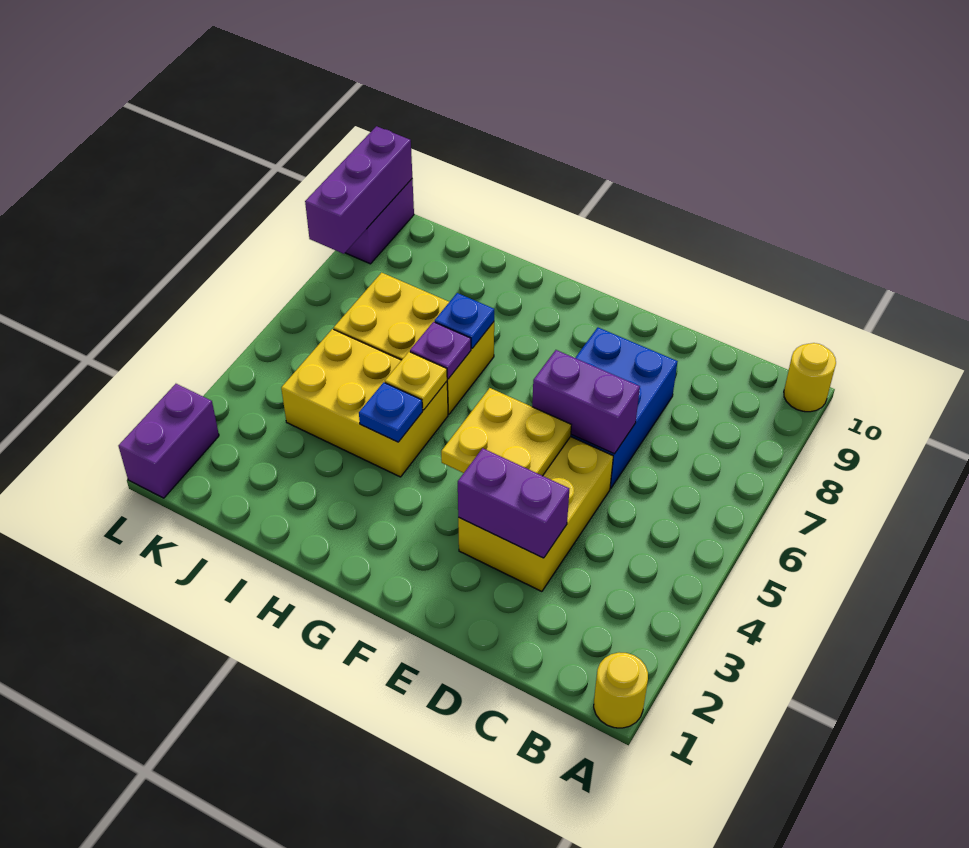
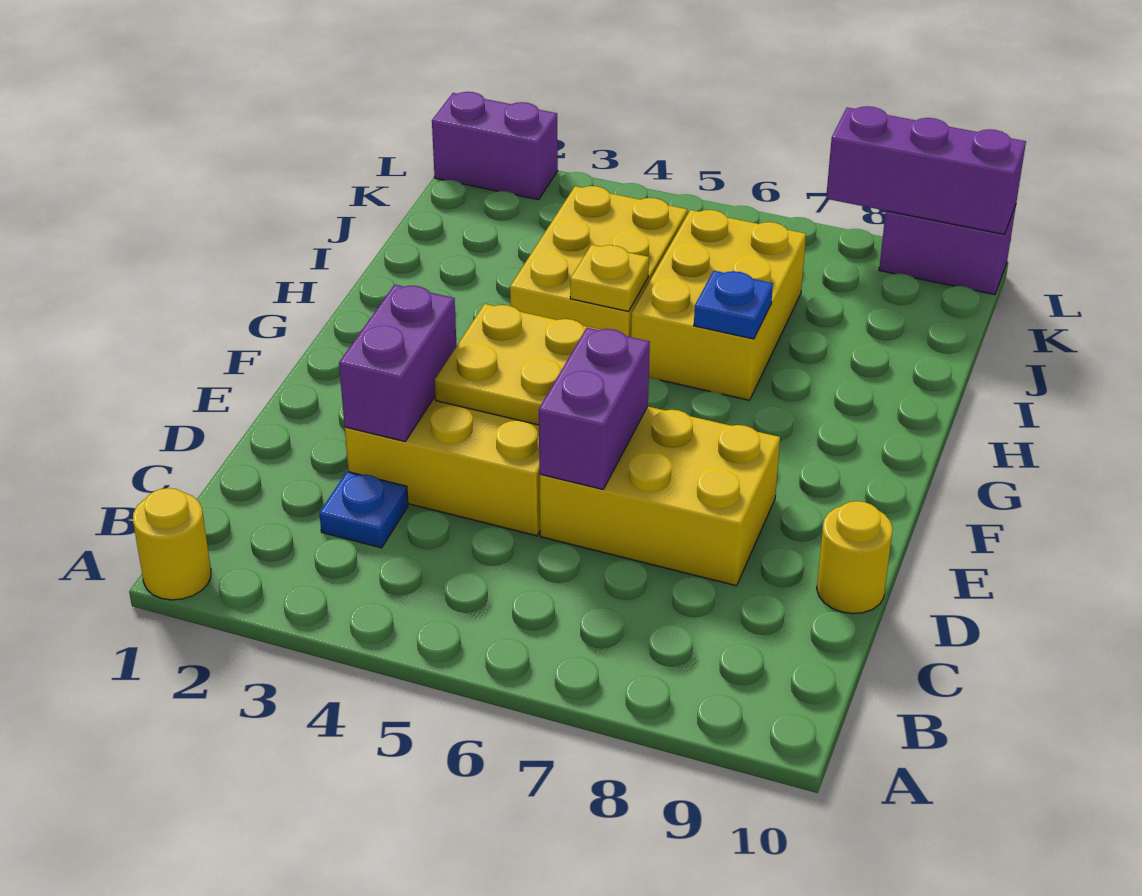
yellow round brick A10 level 1 -> yellow round brick D10 level 1
blue brick D6:E8 level 1 -> yellow brick D6:E8 level 1
blue plate H4 level 2 -> blue plate C3 level 1
purple plate H6 level 2 -> none

